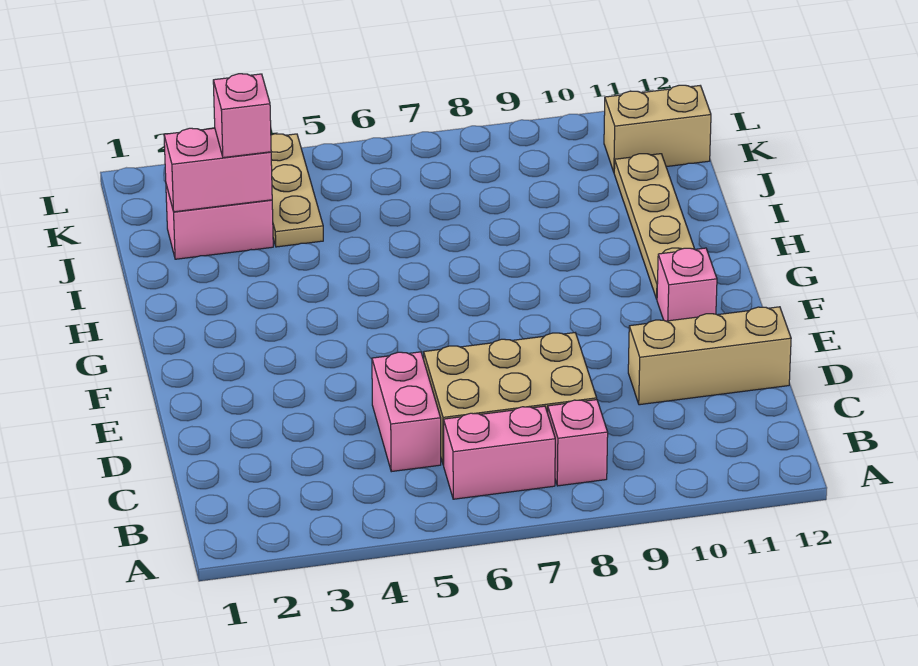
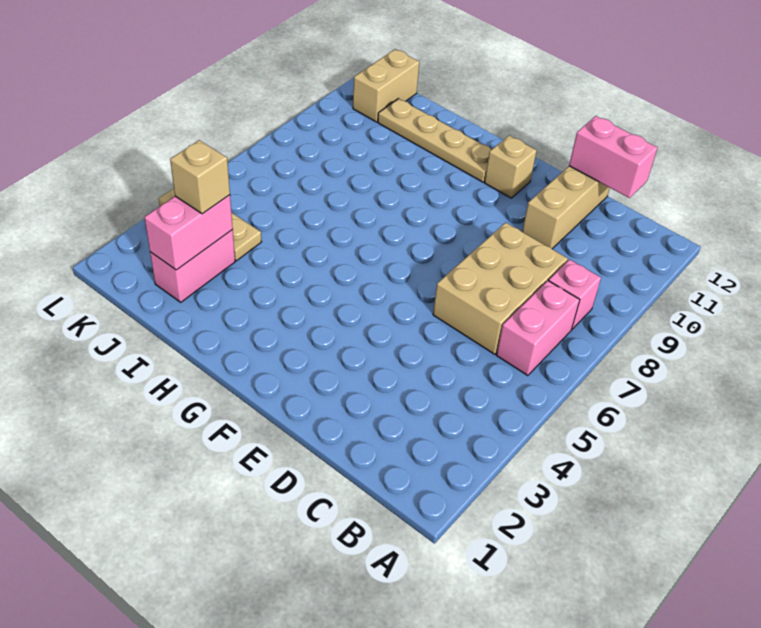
pink brick C5:D5 level 1 -> pink brick C12:D12 level 2
pink brick F11 level 1 -> tan brick F11 level 1
pink brick J3 level 3 -> tan brick J3 level 3

